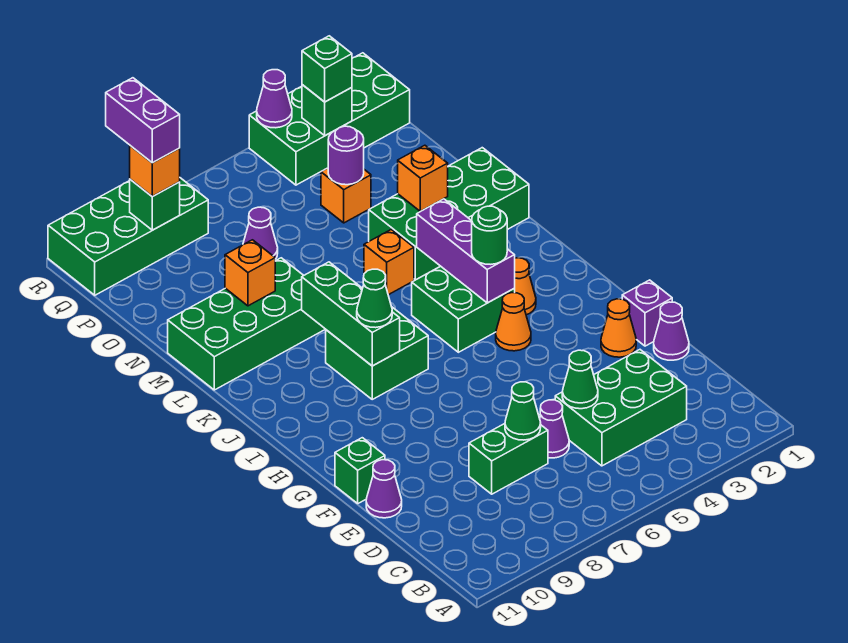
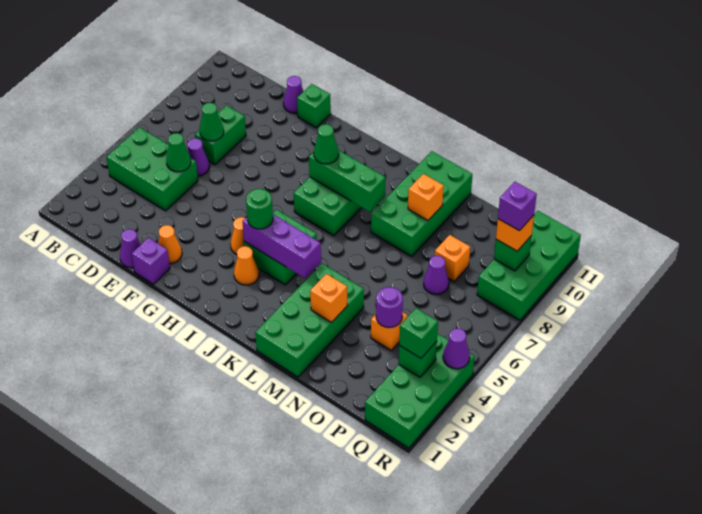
green brick C3:D5 level 1 -> green brick B4:D5 level 1
orange brick L5 level 1 -> orange brick O8 level 1
purple brick Q9:R9 level 4 -> purple brick Q9 level 4

